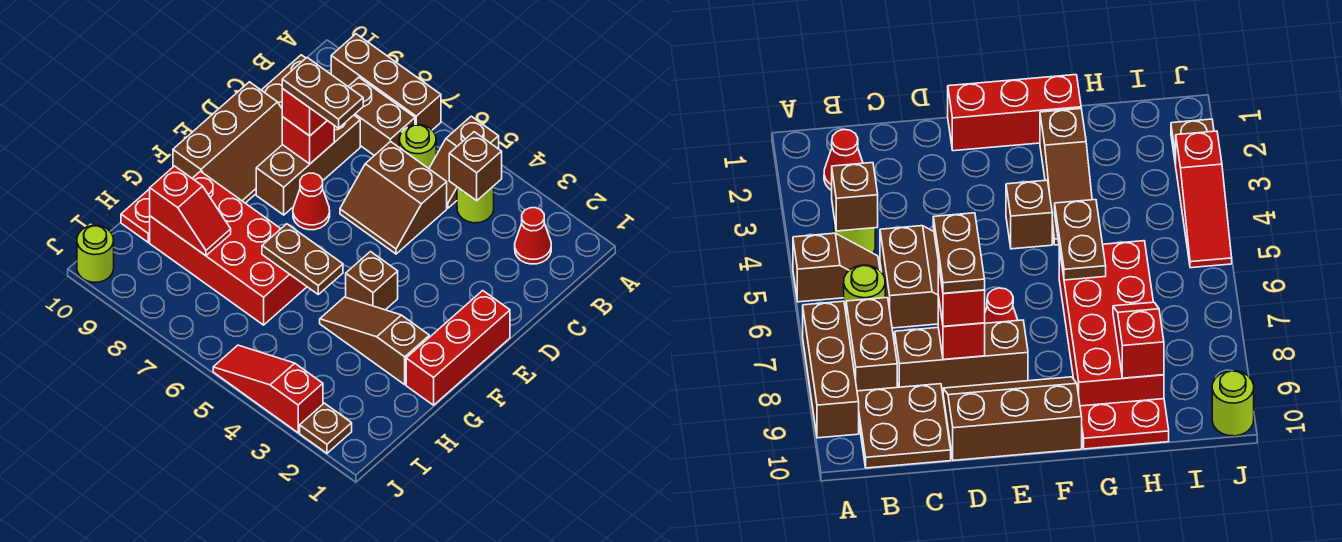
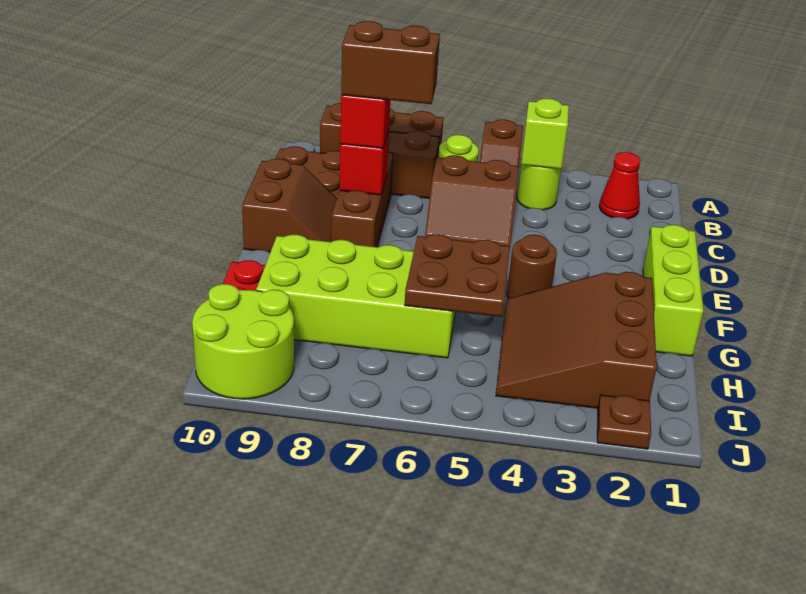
brown brick B4 level 2 -> lime brick B4 level 2
brown plate D7:D8 level 4 -> brown brick D7:D8 level 4
brown slope D9:F10 level 1 top 10 -> brown slope D9:E10 level 1 top 10
red brick E1:G1 level 1 -> lime brick E1:G1 level 1
red cone E7 level 1 -> none
brown brick F4 level 1 -> brown round brick F4 level 1
brown slope G2:G4 level 1 top 2 -> brown slope G2:I4 level 1 top 2
brown plate G5:G6 level 2 -> brown plate G5:H6 level 2
red brick G6:H9 level 1 -> lime brick G6:H9 level 1
red slope H8:H9 level 2 top 9 -> none
red slope J3:J5 level 1 top 3 -> none
lime round brick J10 level 1 -> lime round brick I9:J10 level 1

